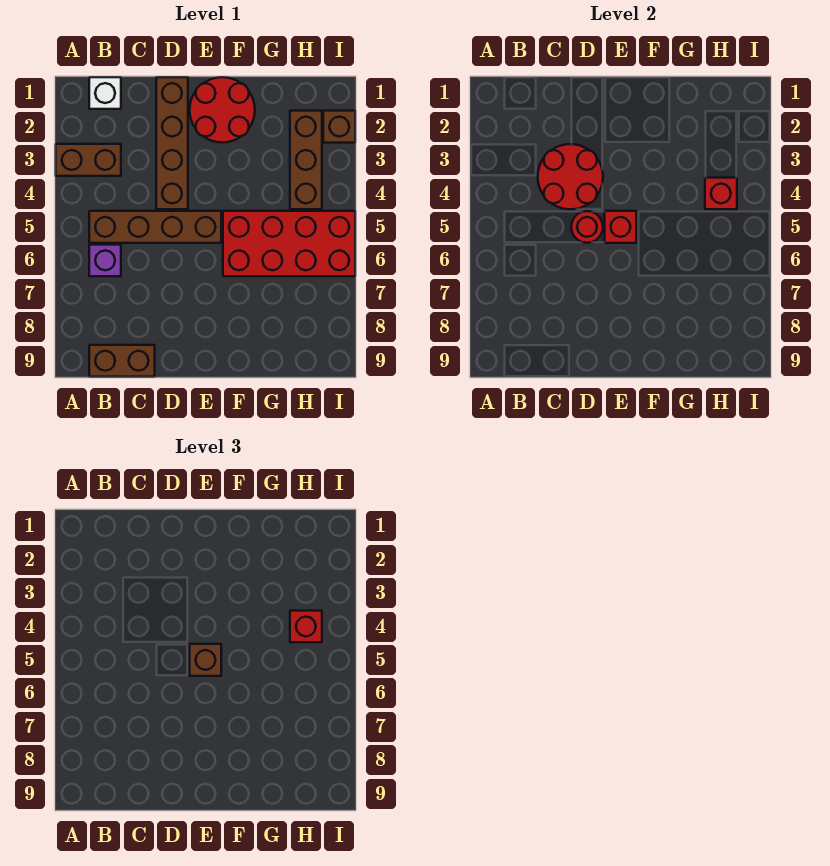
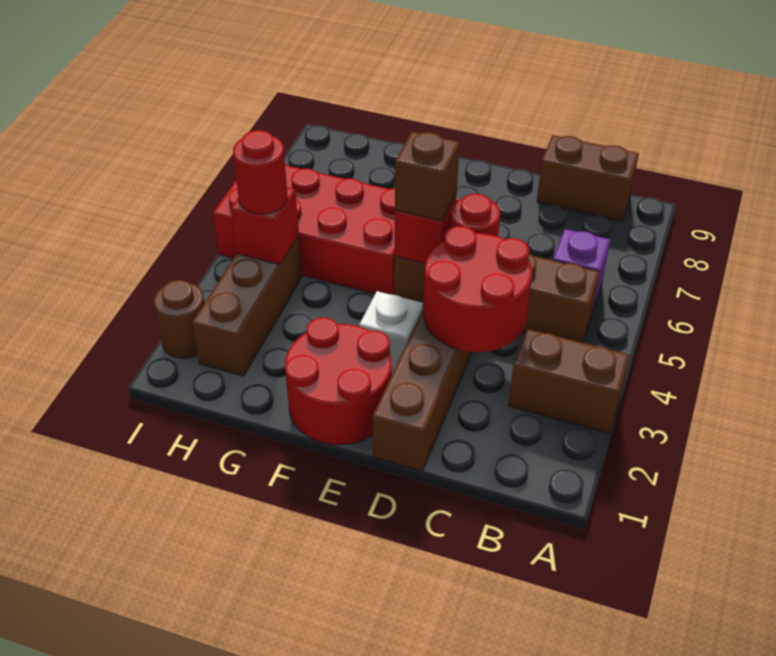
white brick B1 level 1 -> white brick E3 level 1
red brick H4 level 3 -> red round brick H4 level 3
brown brick I2 level 1 -> brown round brick I2 level 1

